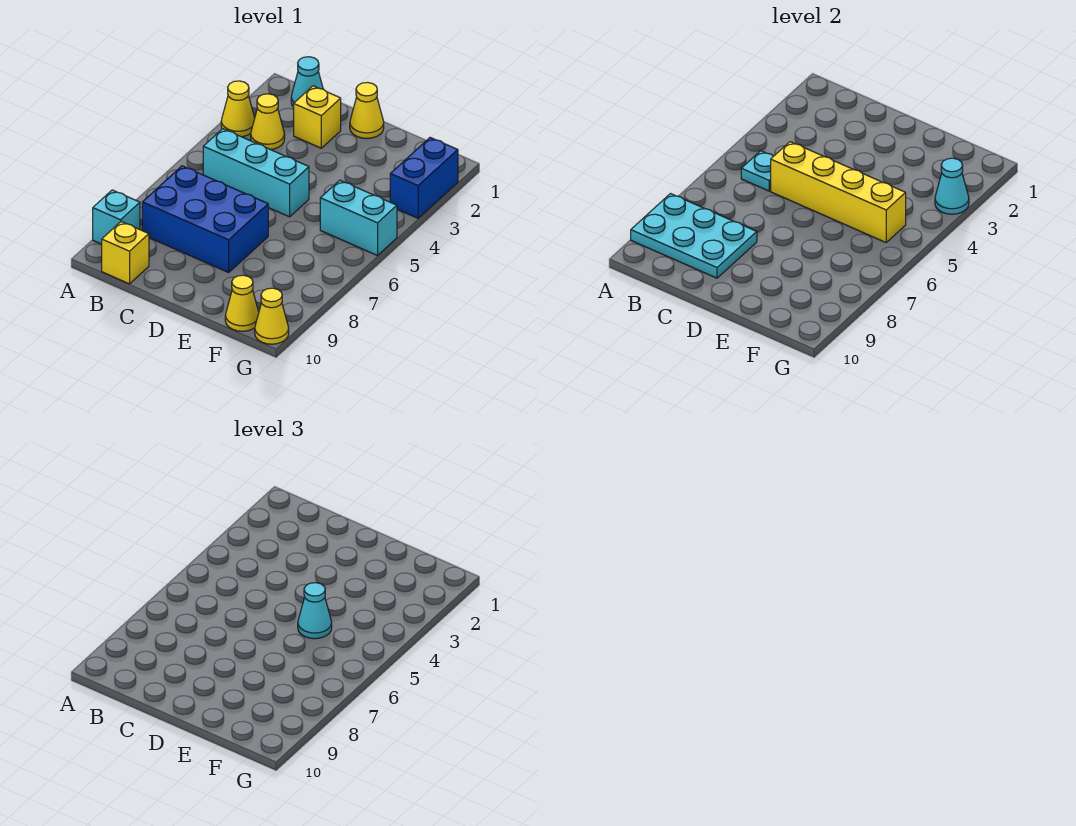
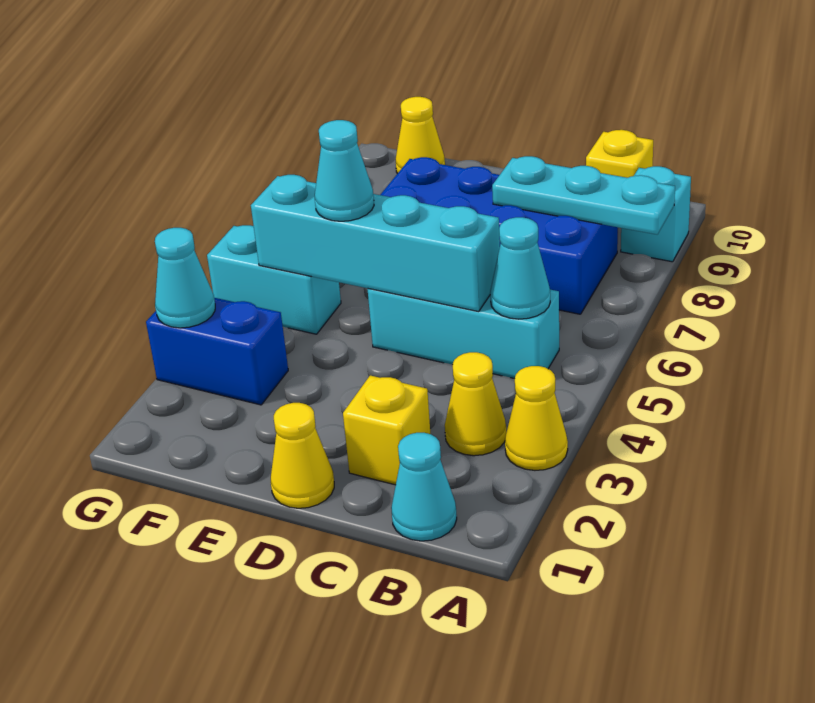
cyan plate A8:C9 level 2 -> cyan plate A8:C8 level 2
cyan plate B5 level 2 -> cyan cone B5 level 2
blue brick B7:D8 level 1 -> blue brick B7:E8 level 1
yellow brick C5:F5 level 2 -> cyan brick C5:F5 level 2
blue brick G2:G3 level 1 -> blue brick F3:G3 level 1
yellow cone G10 level 1 -> none

